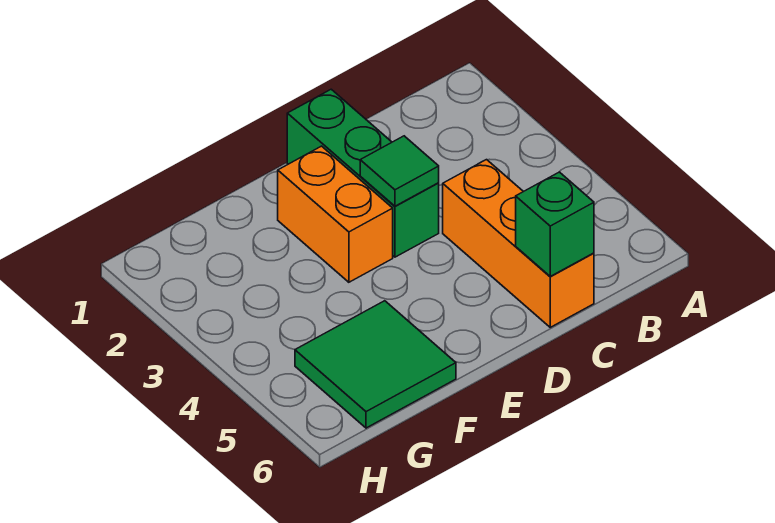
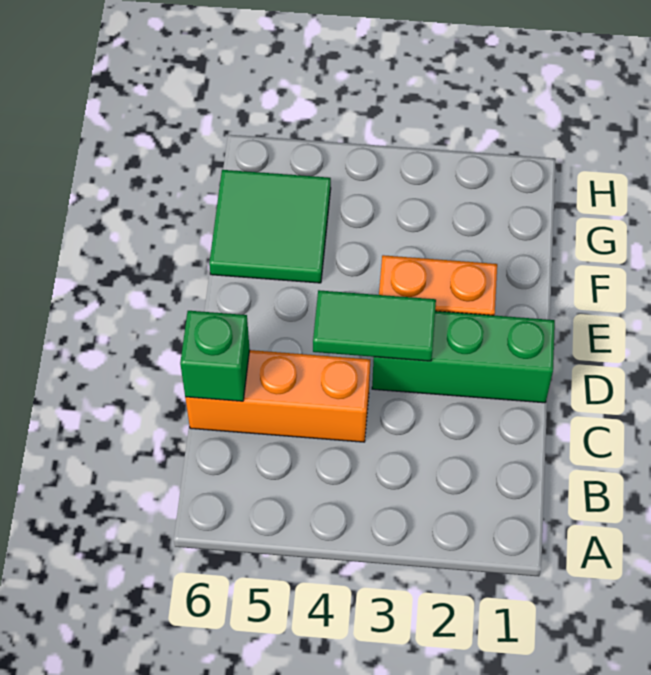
green tile D3 level 2 -> green tile D3:D4 level 2

